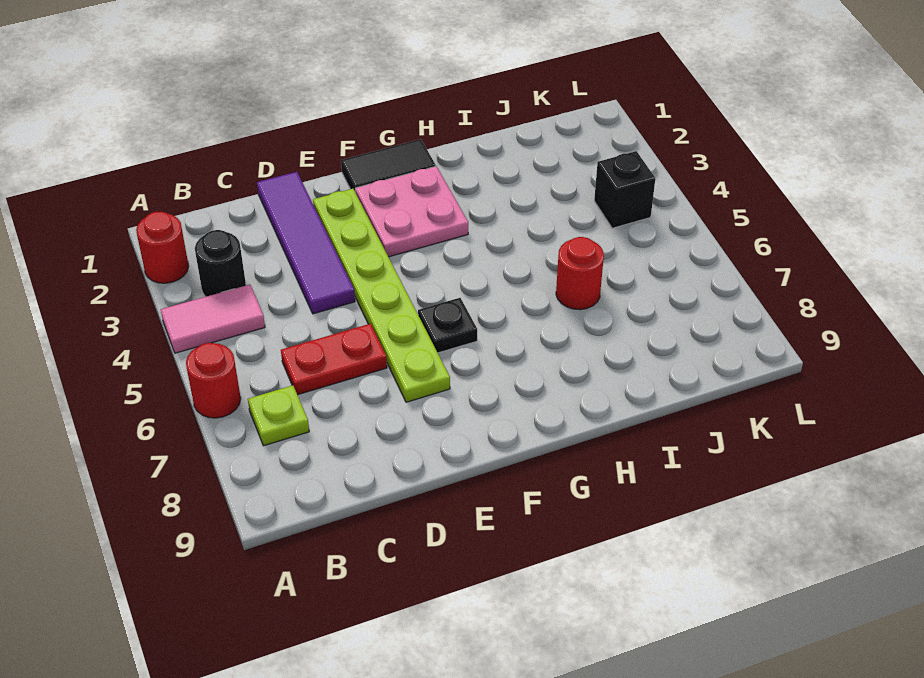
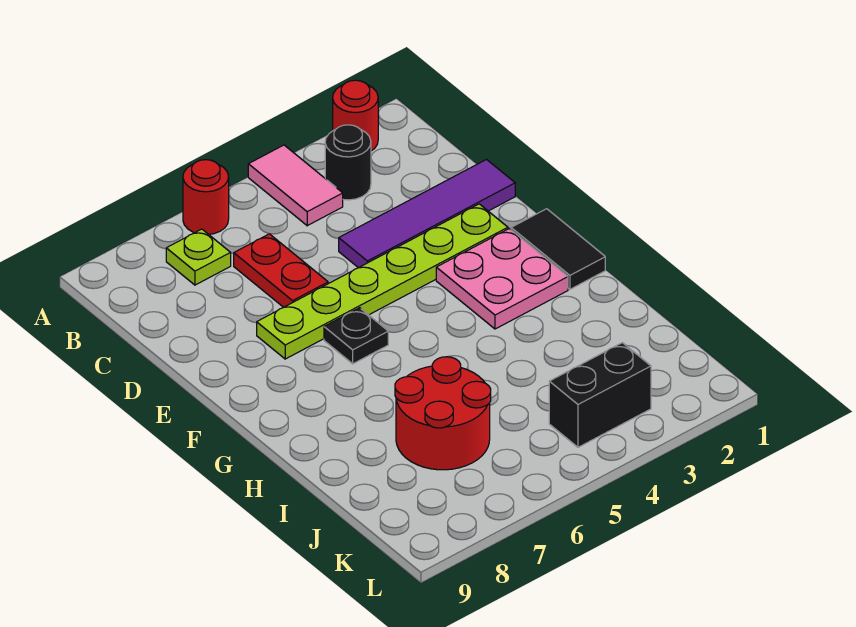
red round brick I6 level 1 -> red round brick I6:J7 level 1
black brick K4 level 1 -> black brick K3:K4 level 1

